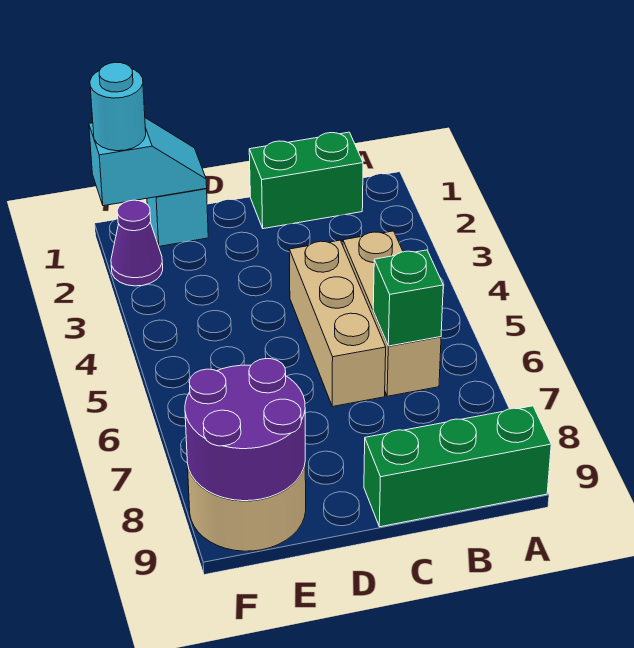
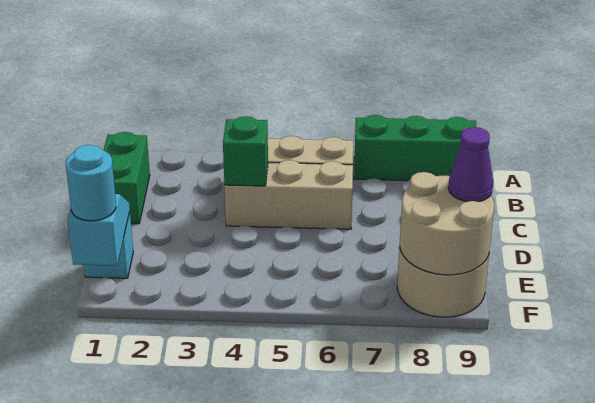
green brick A9:C9 level 1 -> green brick A7:A9 level 1
green brick B6 level 2 -> green brick C4 level 2
purple round brick E8:F9 level 2 -> tan round brick E8:F9 level 2
purple cone F2 level 1 -> purple cone E9 level 3

